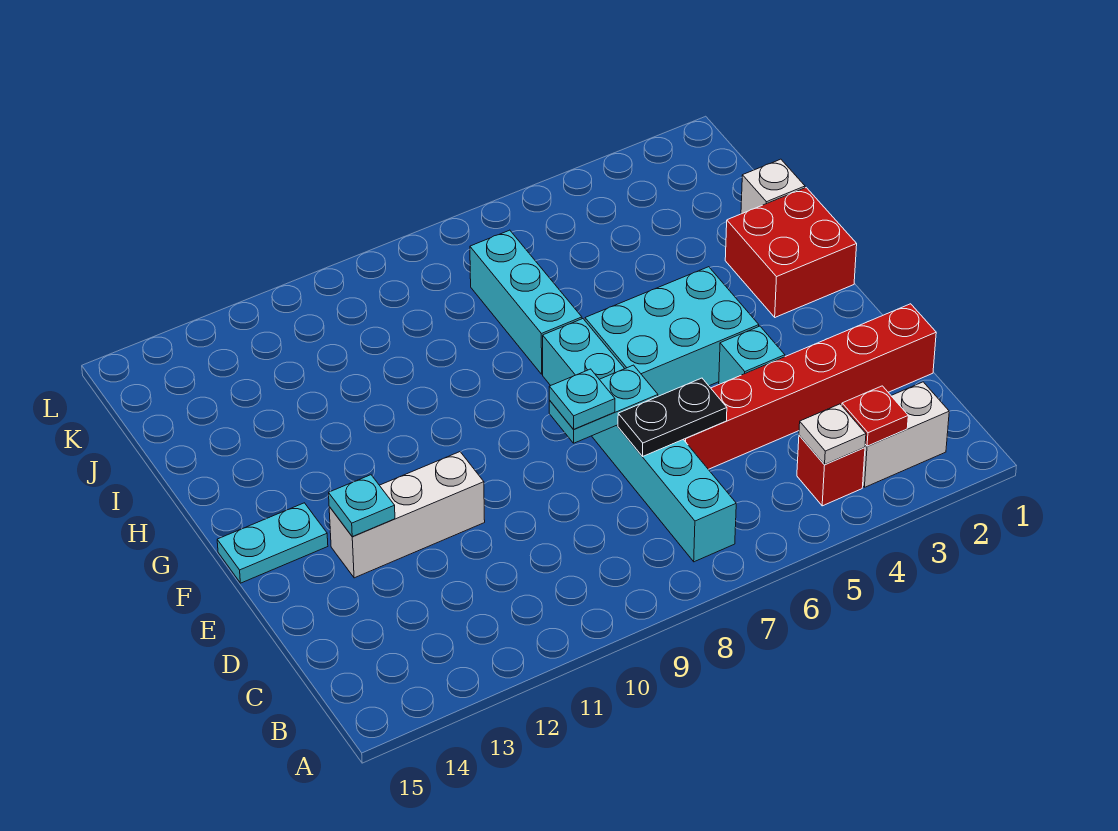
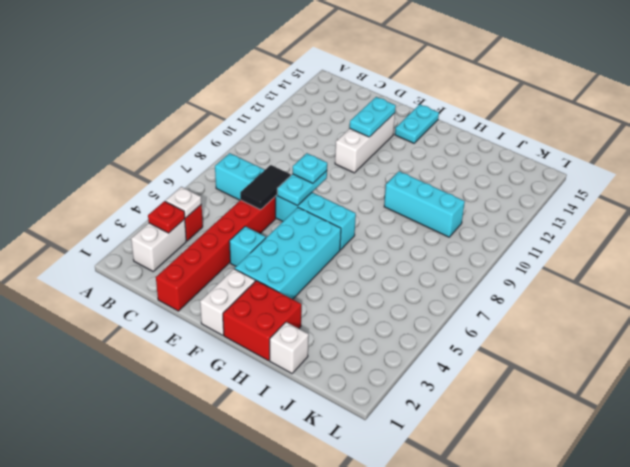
black plate D6:D7 level 2 -> black tile D6:D7 level 2
cyan plate E13 level 2 -> cyan plate E12:E13 level 2
none -> white brick F1:F2 level 1
cyan brick F4:G6 level 1 -> cyan brick F3:G6 level 1
cyan brick H7:J7 level 1 -> cyan brick H10:J10 level 1

